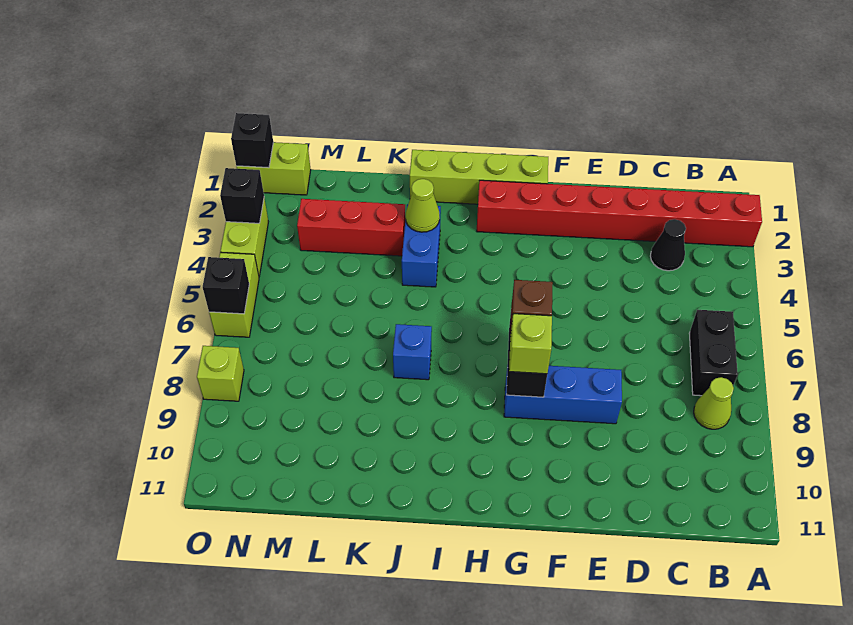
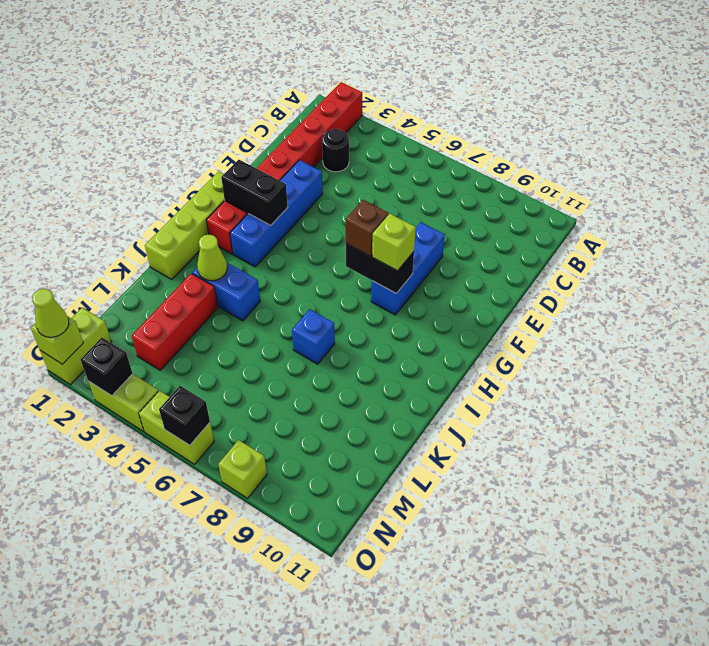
black brick B6:B7 level 1 -> black brick G2:G3 level 2
lime cone B8 level 1 -> lime cone O1 level 3
black cone C3 level 1 -> black round brick C3 level 1
none -> blue brick E3:H3 level 1
black brick O1 level 2 -> lime brick O1 level 2

